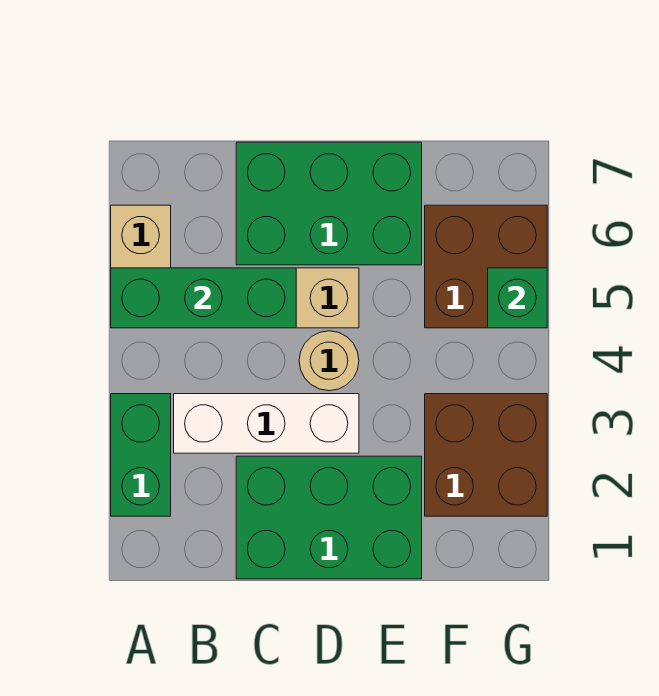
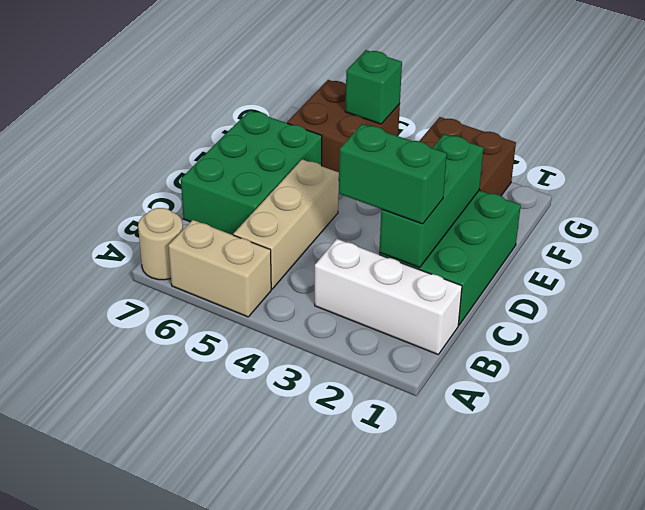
green brick A2:A3 level 1 -> green brick C2:C3 level 3
green brick A5:C5 level 2 -> green brick C2:E2 level 2
white brick B3:D3 level 1 -> white brick B1:B3 level 1
tan round brick D4 level 1 -> tan round brick A7 level 1

